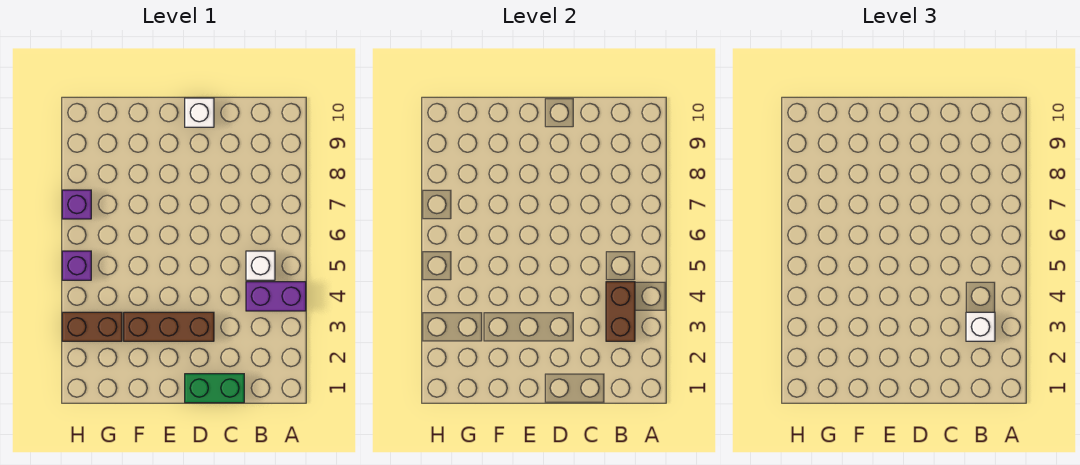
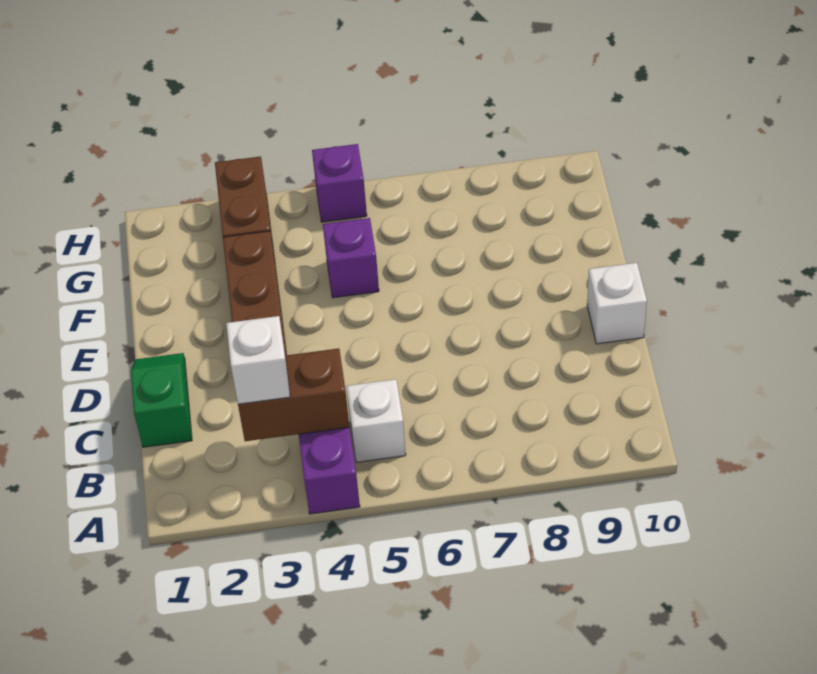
green brick C1:D1 level 1 -> green slope C1:D1 level 1 top C
purple brick H7 level 1 -> purple brick F5 level 1

